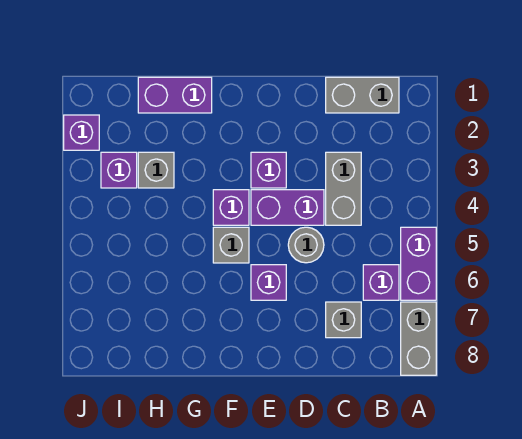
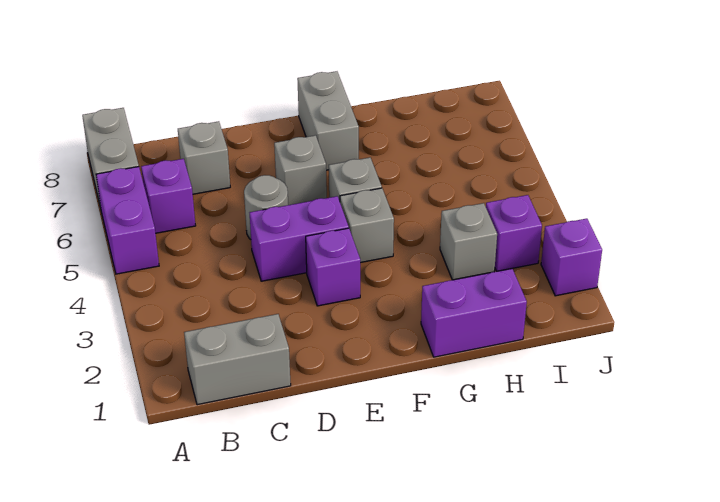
grey brick C3:C4 level 1 -> grey brick F7:F8 level 1
purple brick E6 level 1 -> grey brick E6 level 1
purple brick F4 level 1 -> grey brick F4 level 1

